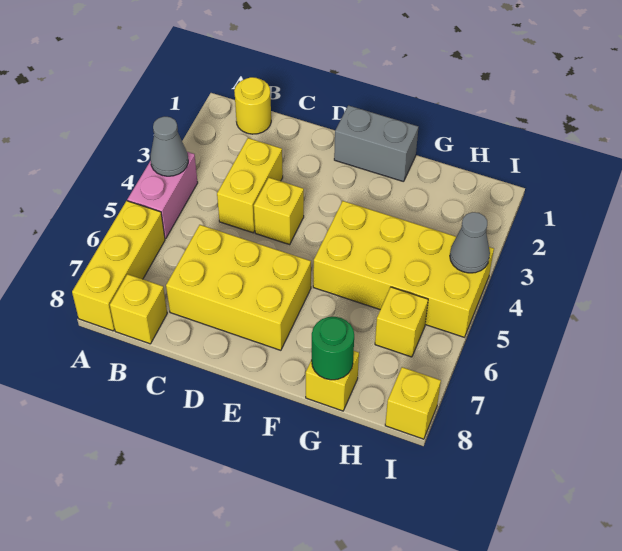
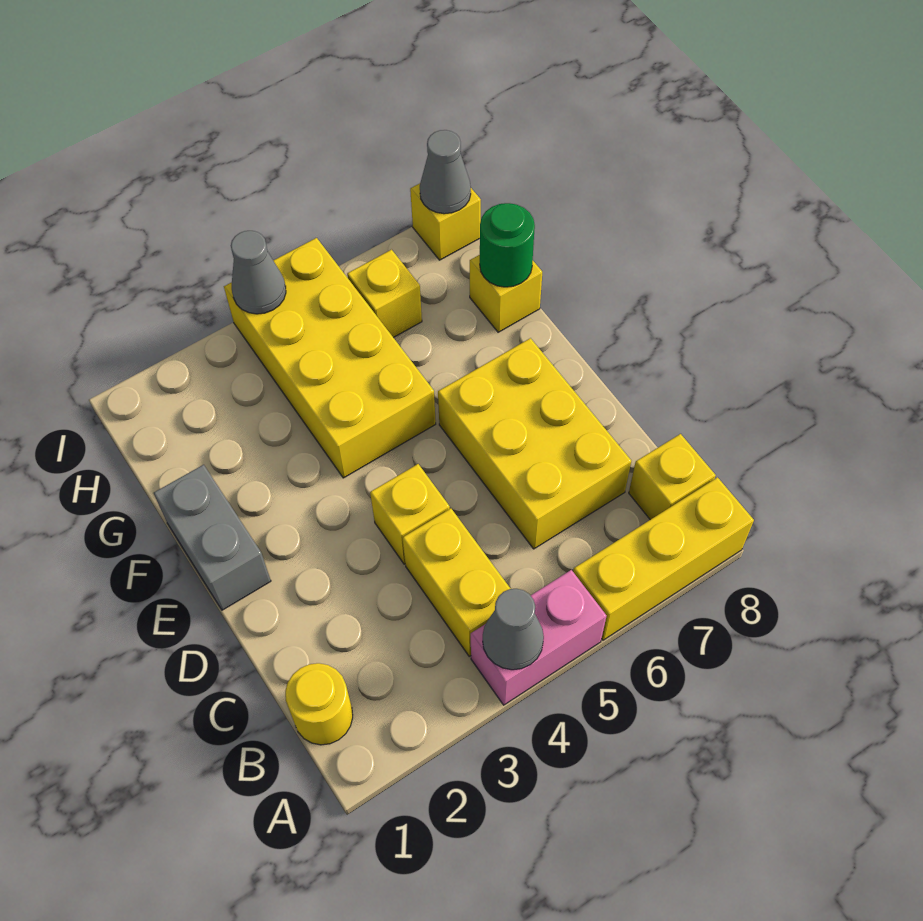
yellow brick C3:C4 level 1 -> yellow brick B4:C4 level 1
none -> grey cone I8 level 2

